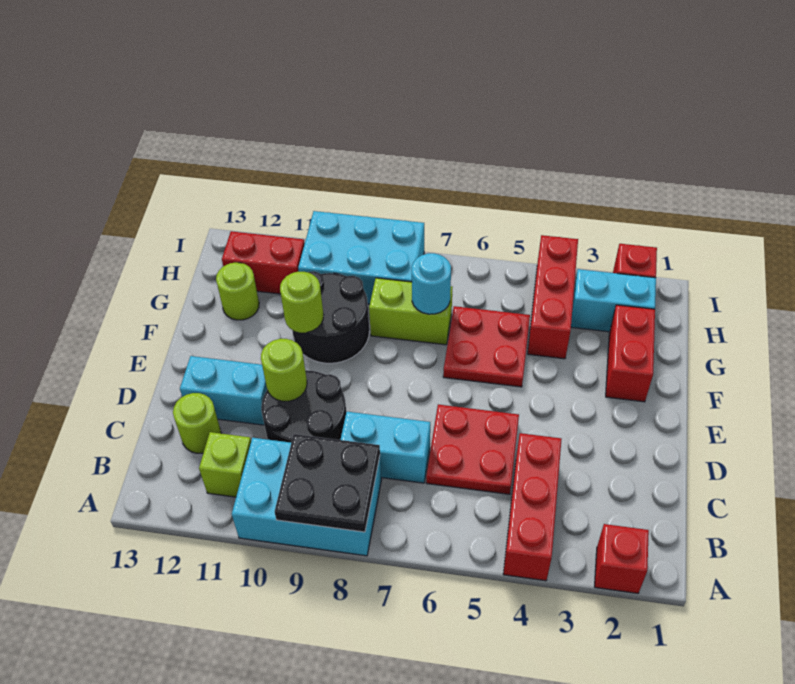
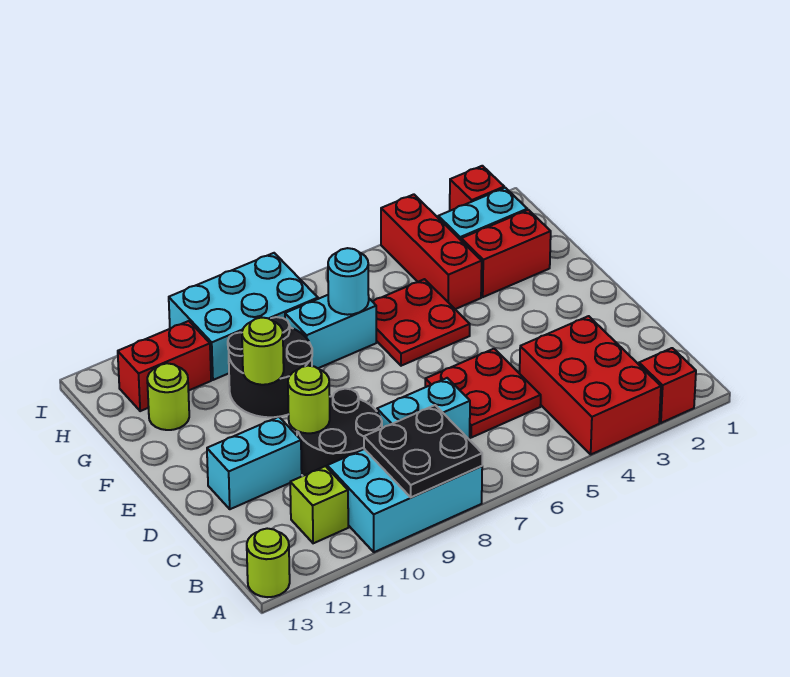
red brick A4:C4 level 1 -> red brick A3:C4 level 1
lime round brick C12 level 1 -> lime round brick A13 level 1
red brick F2:G2 level 1 -> red brick G2:G3 level 1
lime brick G7:G8 level 1 -> cyan brick G7:G8 level 1

